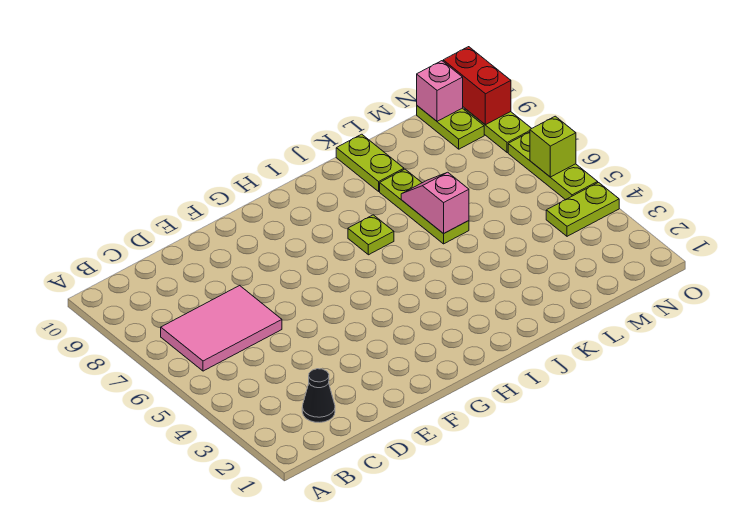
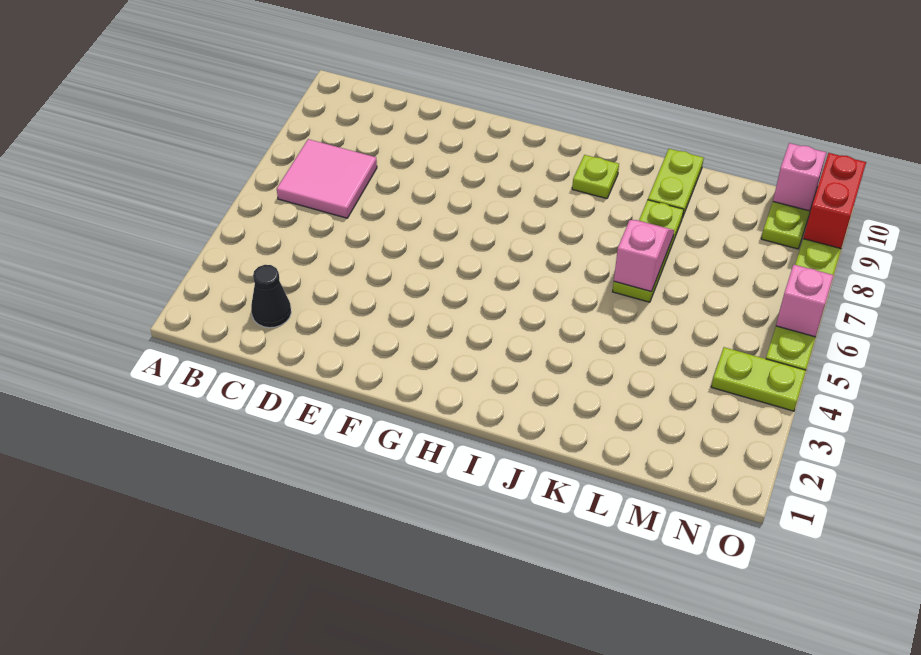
pink tile B6:D7 level 1 -> pink tile B6:C7 level 1
lime plate I7 level 1 -> lime plate I9 level 1
lime brick O6 level 2 -> pink brick O6 level 2

